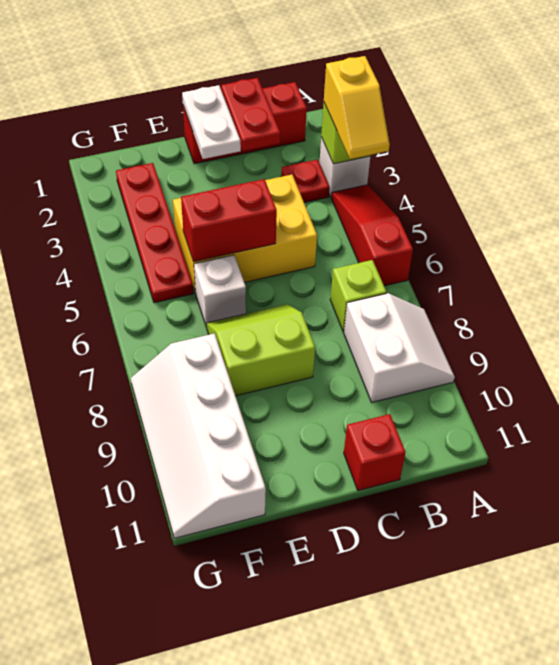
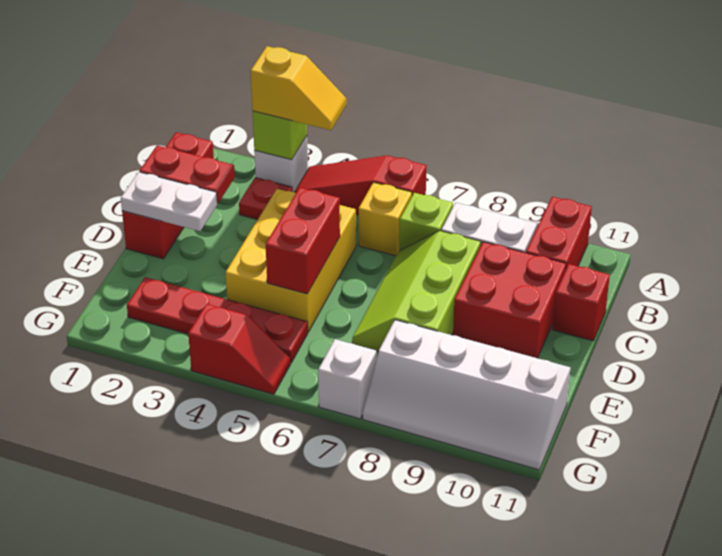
none -> red brick A10:B10 level 1
none -> yellow brick B6 level 1
none -> red brick C9:D10 level 1
lime slope D7:E8 level 1 top 8 -> lime slope C7:E8 level 1 top 8
white brick E6 level 1 -> white brick G7 level 1
none -> red slope G4:G5 level 1 top 4

